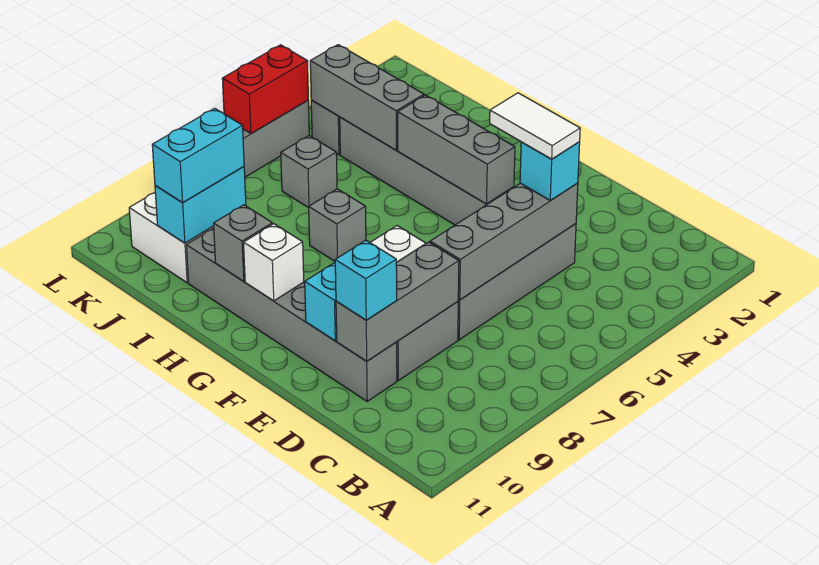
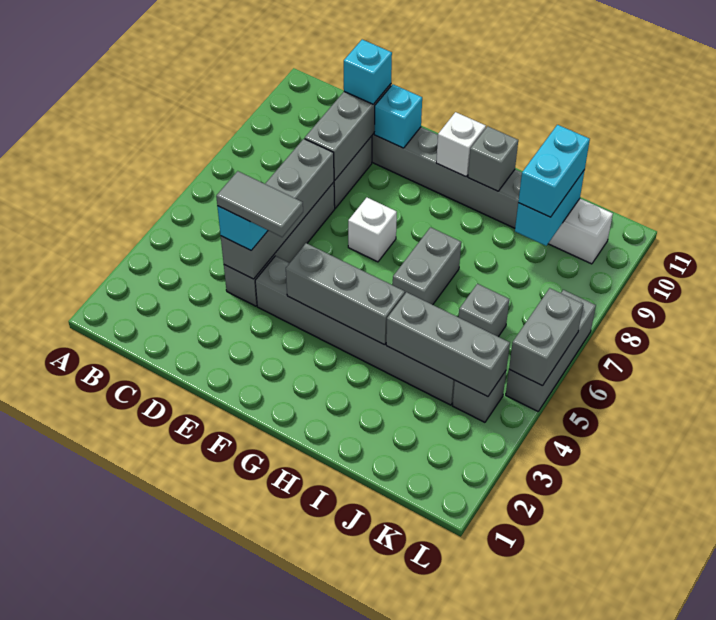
white tile D4:E4 level 4 -> grey tile D4:E4 level 4
grey brick H7 level 1 -> grey brick H6:H7 level 1
red brick L5:L6 level 2 -> grey brick L5:L6 level 2

